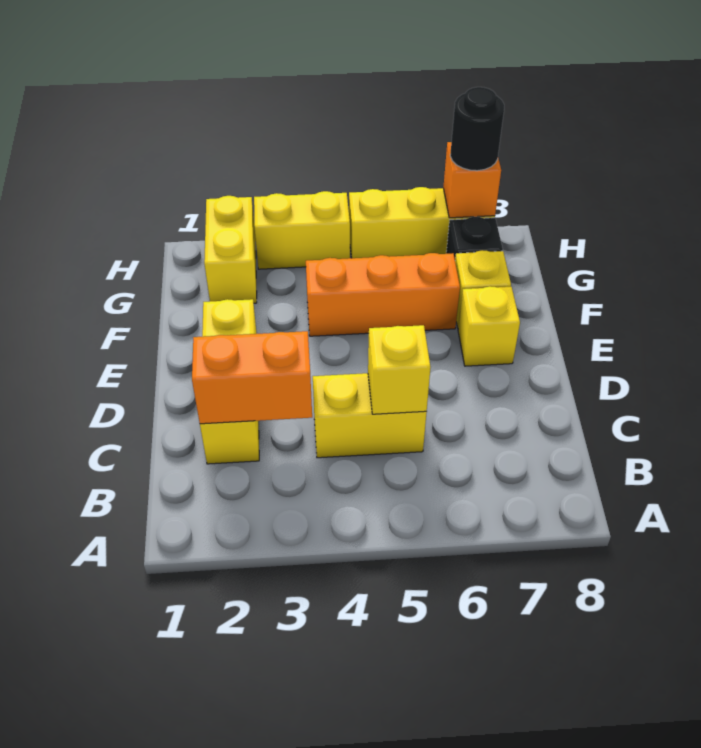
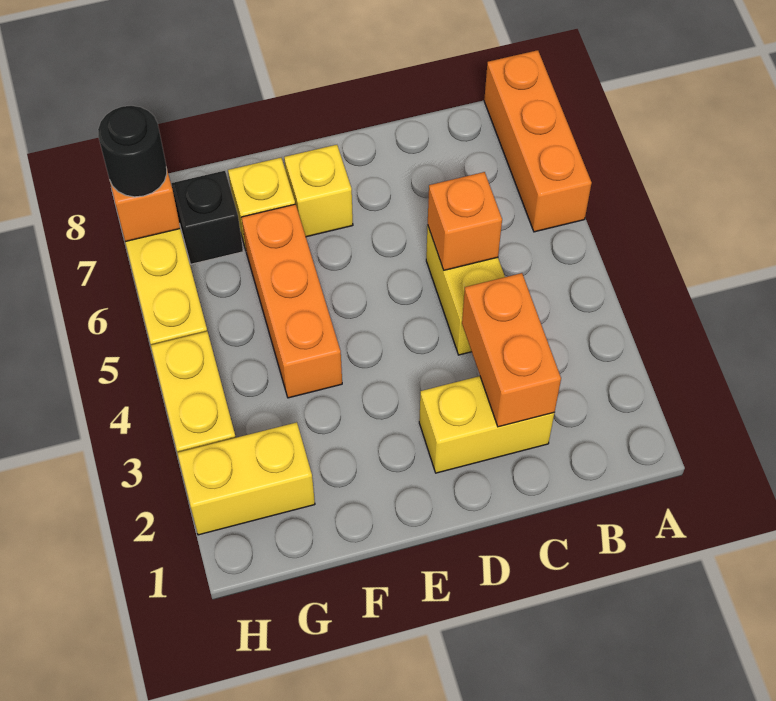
none -> orange brick A6:A8 level 1
yellow brick C2:E2 level 1 -> yellow brick C2:D2 level 1
yellow brick C5 level 2 -> orange brick C5 level 2

